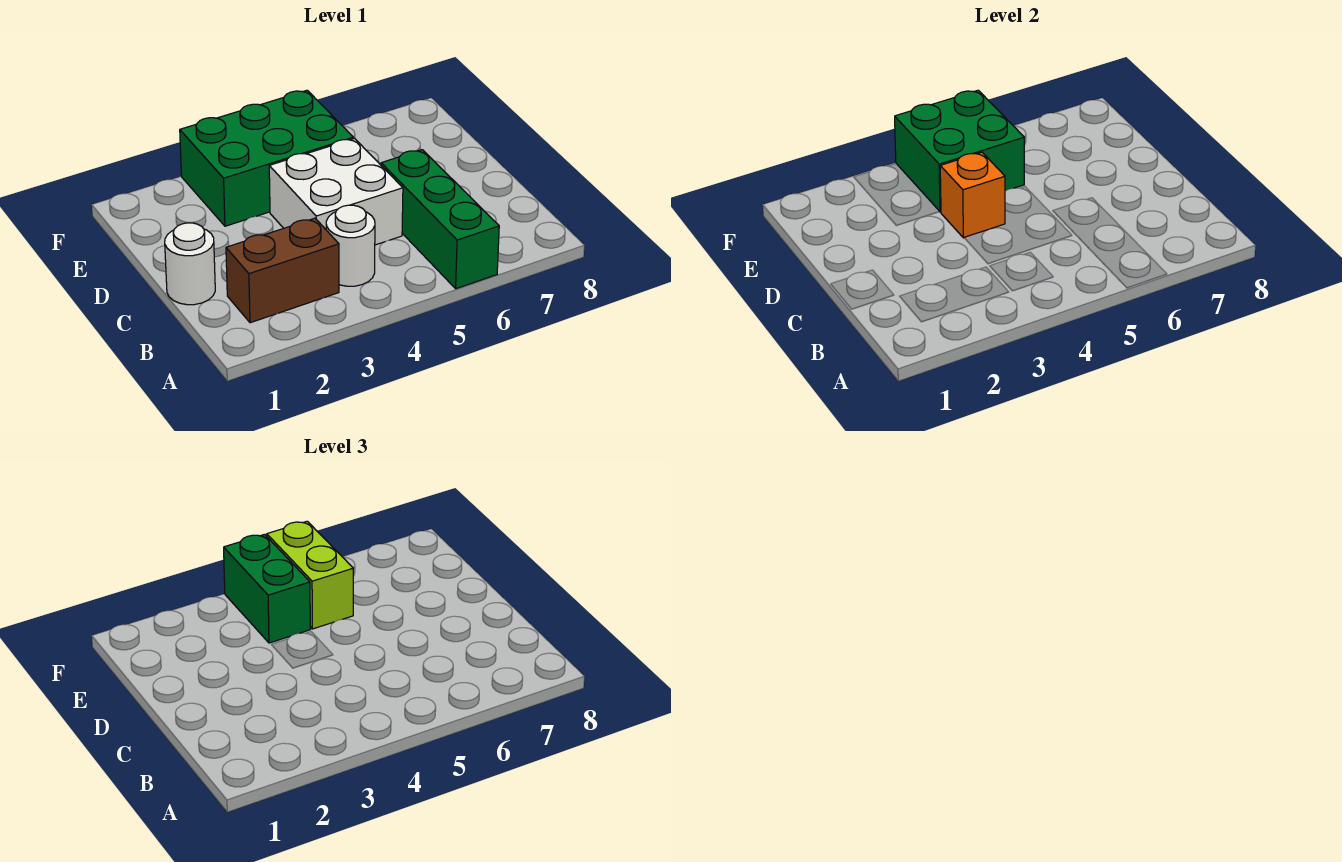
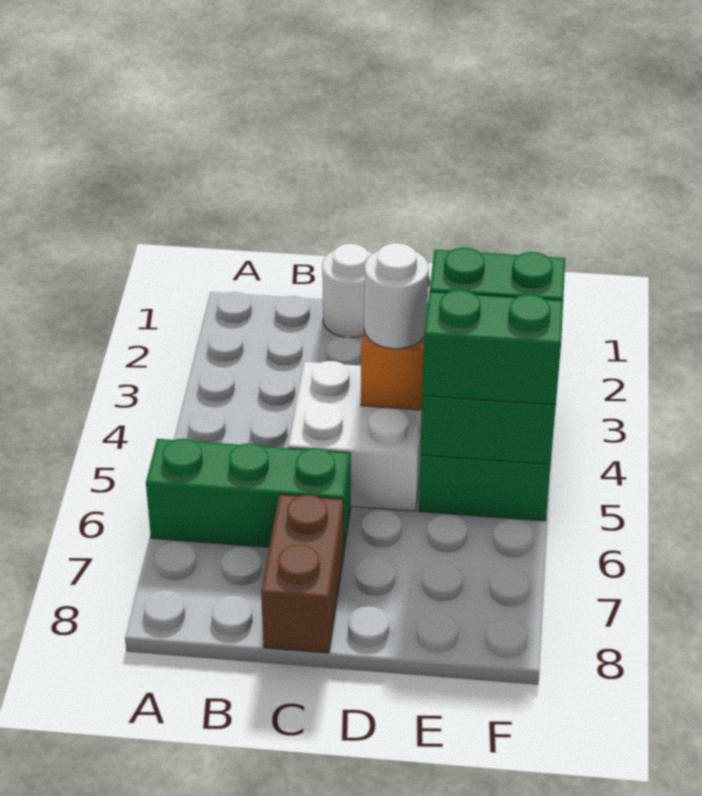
brown brick B2:B3 level 1 -> brown brick C7:C8 level 1
white round brick B4 level 1 -> white round brick D4 level 3
lime brick E5:F5 level 3 -> green brick E5:F5 level 3

